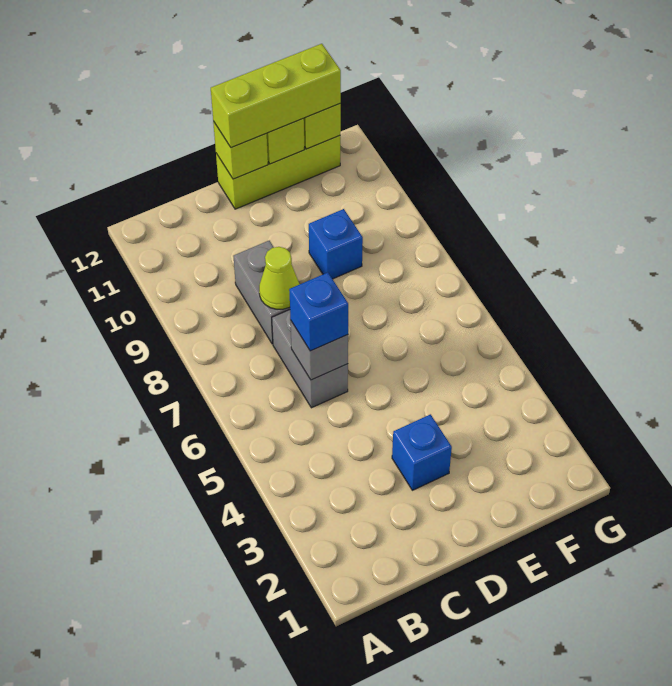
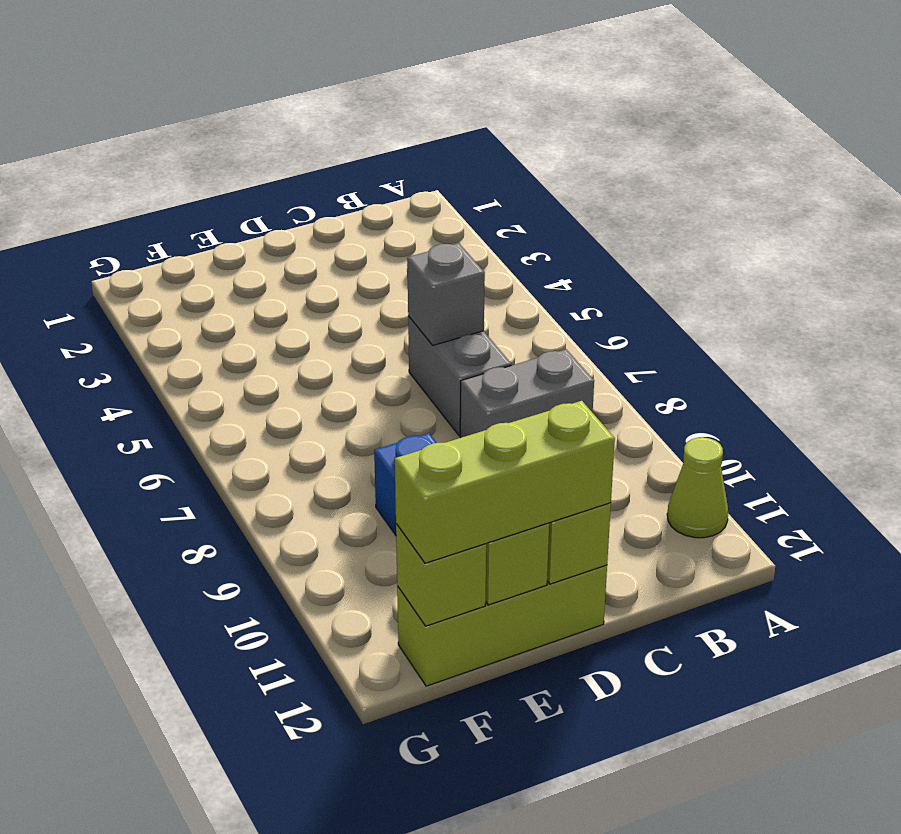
blue brick C6 level 3 -> none
grey brick C8:C9 level 1 -> grey brick B8:C8 level 1
lime cone C8 level 2 -> lime cone A11 level 1
blue brick D3 level 1 -> none

